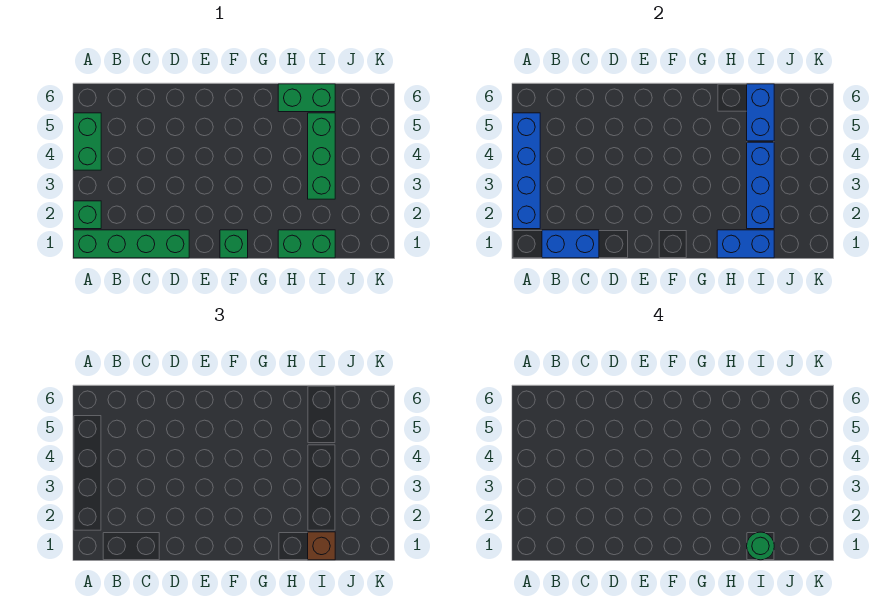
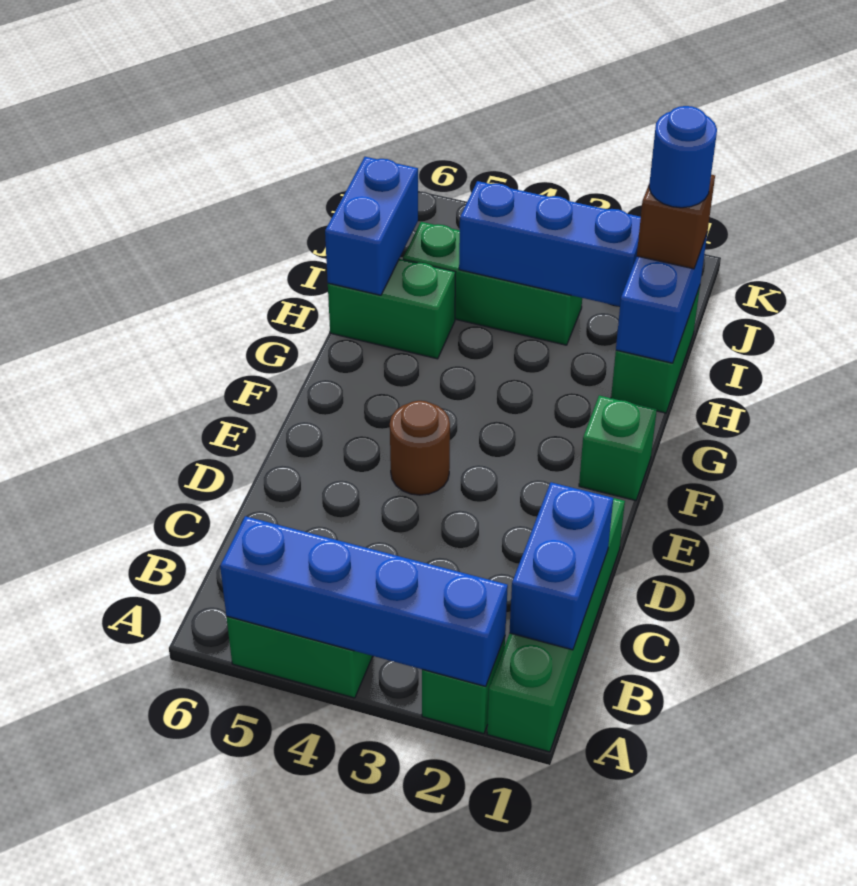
none -> brown round brick E4 level 1
green brick H6:I6 level 1 -> green brick H5:H6 level 1
green round brick I1 level 4 -> blue round brick I1 level 4
blue brick I5:I6 level 2 -> blue brick H6:I6 level 2

